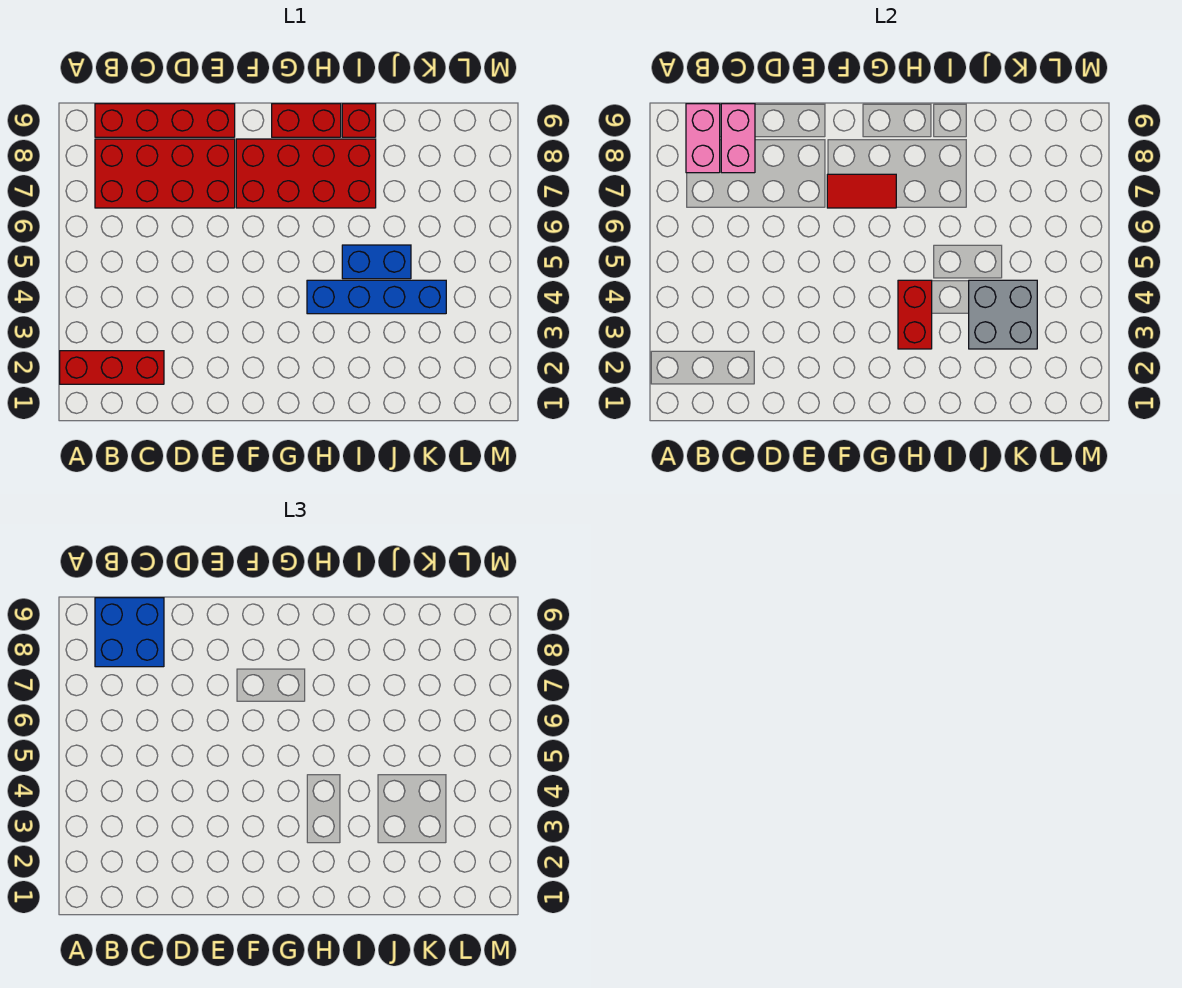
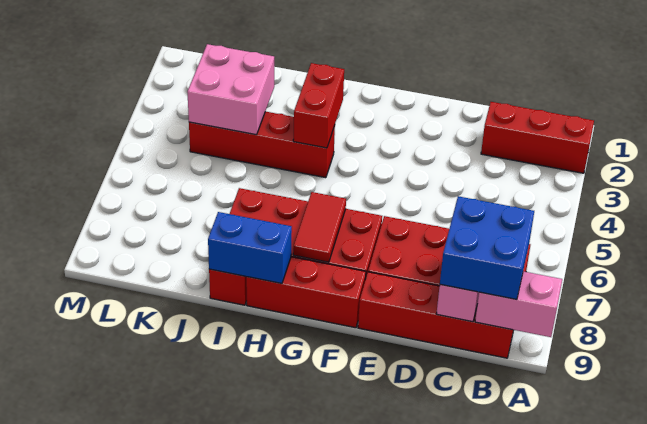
pink brick B8:B9 level 2 -> pink brick A9:B9 level 2
red tile F7:G7 level 2 -> red tile G7:G8 level 2
red brick G9:H9 level 1 -> red brick F9:H9 level 1
blue brick H4:K4 level 1 -> red brick H4:K4 level 1
blue brick I5:J5 level 1 -> blue brick H9:I9 level 2
grey brick J3:K4 level 2 -> pink brick J3:K4 level 2

